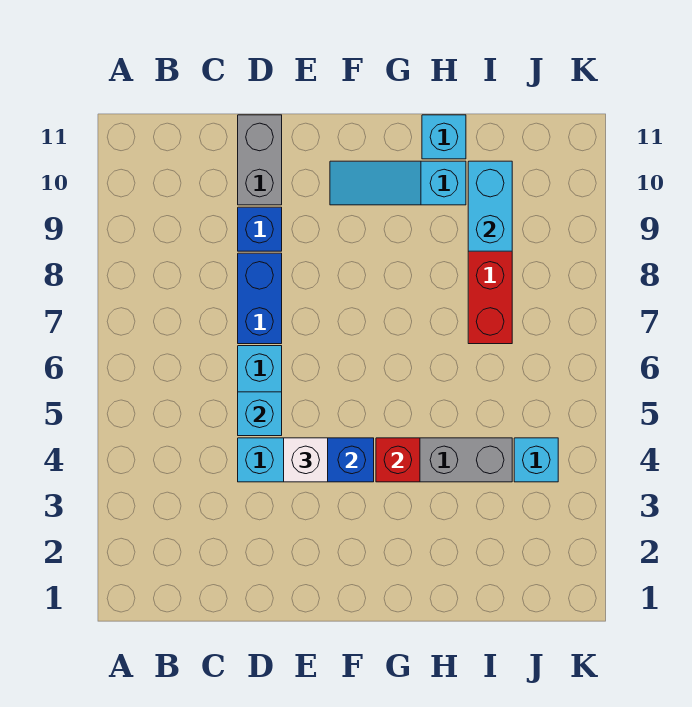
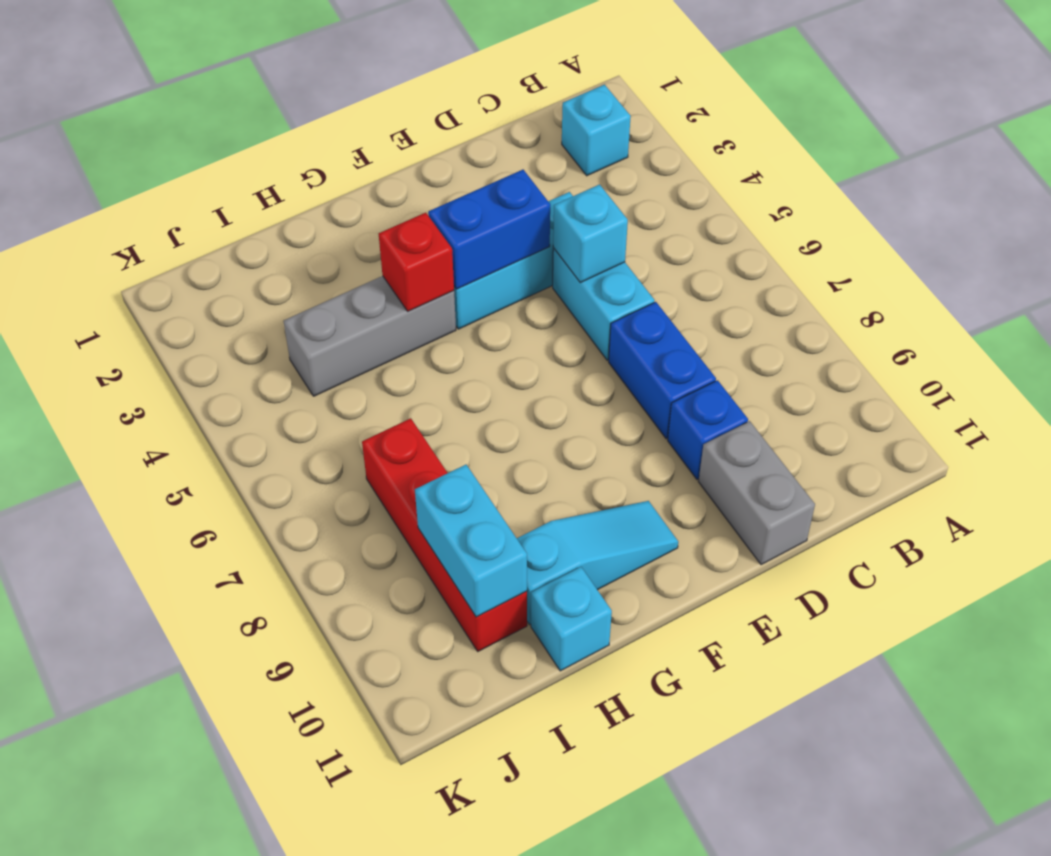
white brick E4 level 3 -> none
cyan brick J4 level 1 -> cyan brick B2 level 1

